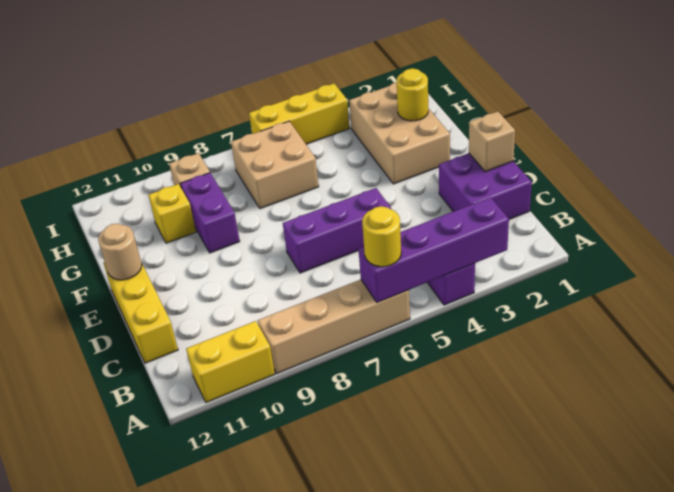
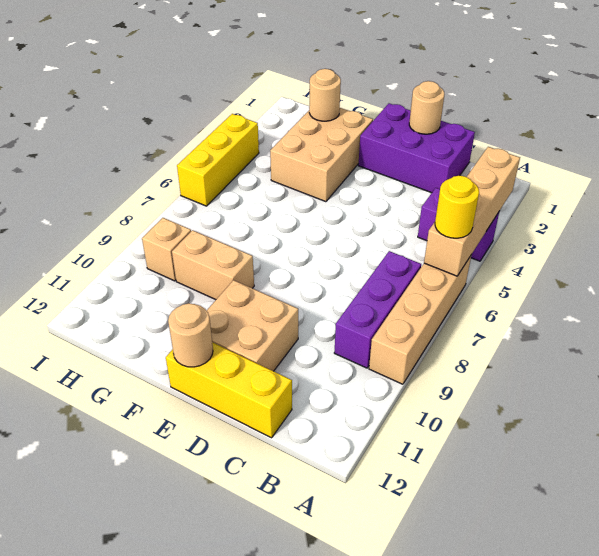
purple brick A3:A6 level 2 -> tan brick A3:A6 level 2
yellow brick A10:A11 level 1 -> none
purple brick C1:D2 level 1 -> purple brick C1:E2 level 1
tan brick D1 level 2 -> tan round brick D1 level 2
purple brick D5:D7 level 1 -> purple brick B7:B9 level 1
tan brick F2:H3 level 1 -> tan brick F2:G4 level 1
purple brick F9:G9 level 1 -> tan brick F9:G9 level 1
yellow round brick G2 level 2 -> tan round brick G2 level 2
tan brick G6:H7 level 1 -> tan brick D10:E11 level 1
yellow brick G10 level 1 -> none

